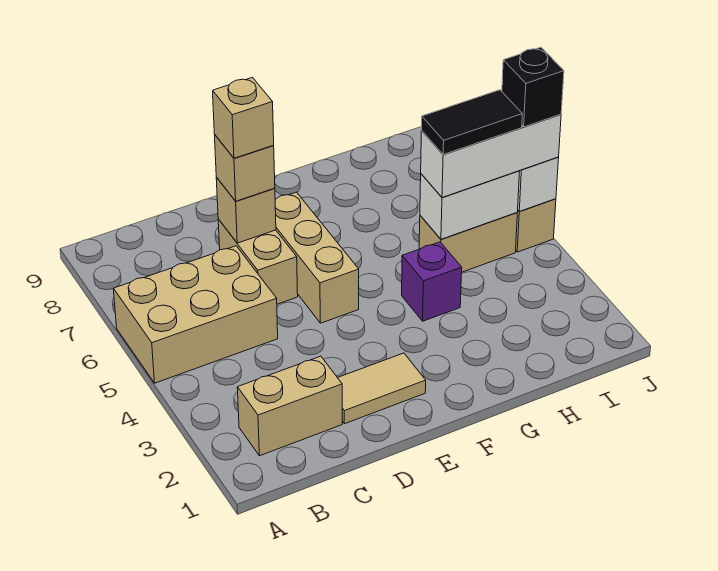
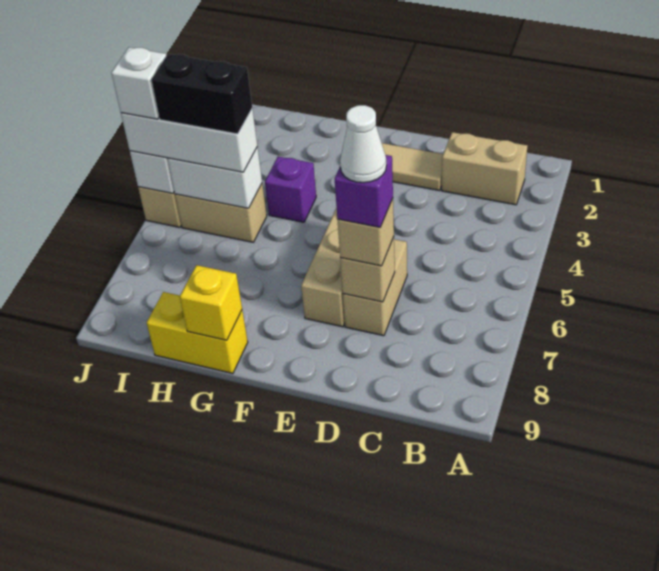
tan brick A5:C6 level 1 -> none
tan brick D7 level 4 -> purple brick D7 level 4
none -> white cone D7 level 5
none -> yellow brick G9:H9 level 1
none -> yellow brick G9 level 2
black tile H5:I5 level 4 -> black brick H5:I5 level 4
black brick J5 level 4 -> white brick J5 level 4

